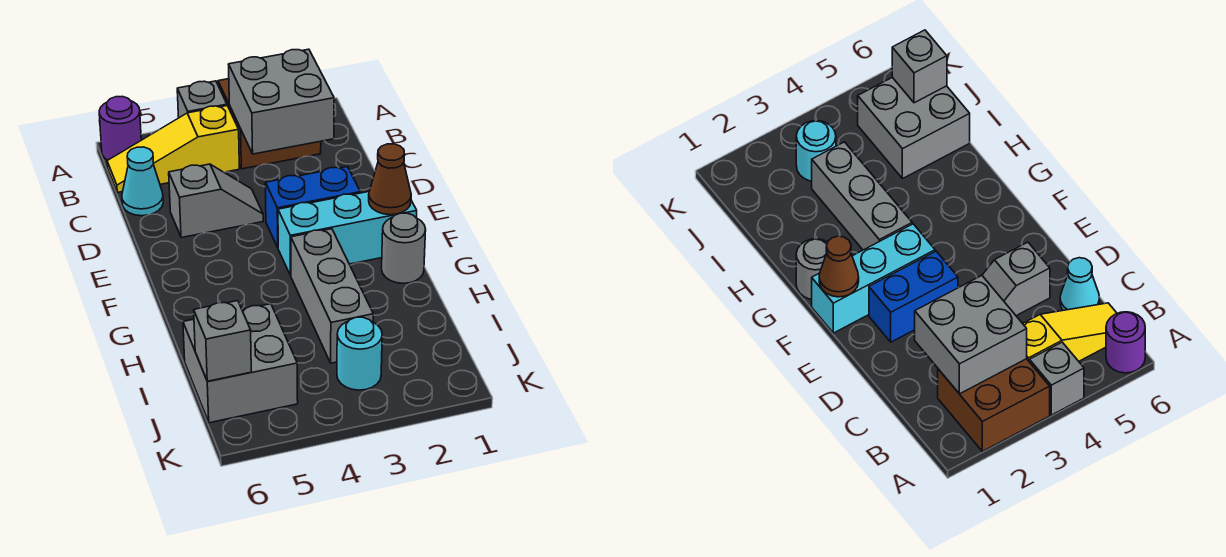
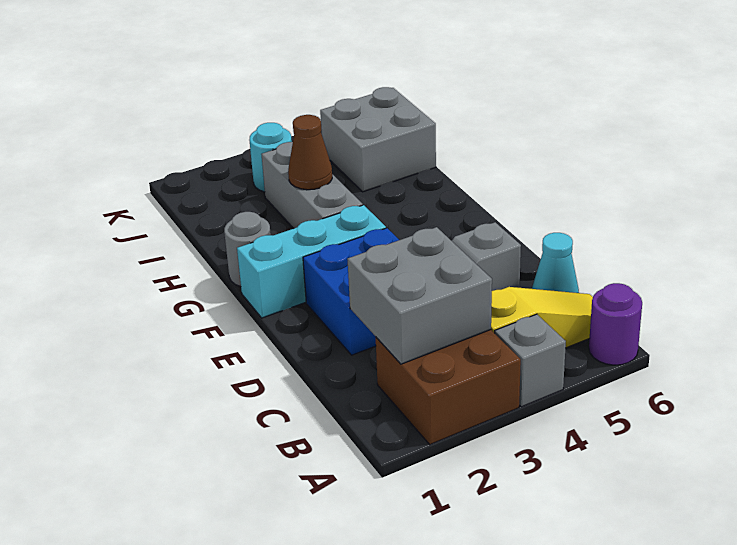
blue brick E2:E3 level 1 -> blue brick D2:E3 level 1
brown cone F1 level 2 -> brown cone H3 level 2
grey brick J6 level 2 -> none

